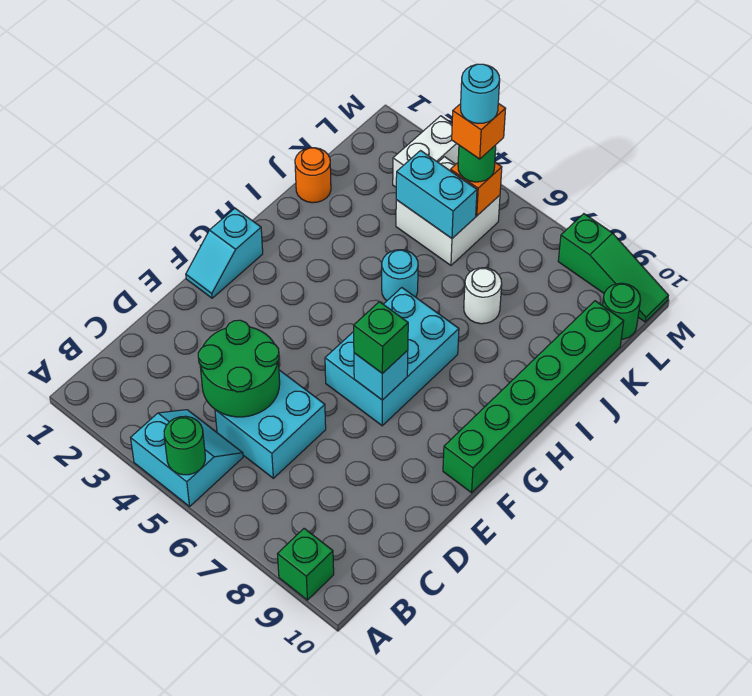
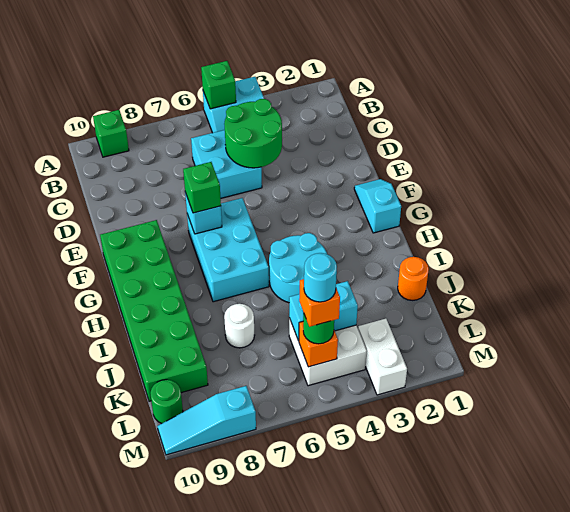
green round brick A5 level 2 -> green brick A5 level 2
green brick F10:K10 level 1 -> green brick F9:K10 level 1
cyan round brick I5 level 1 -> cyan round brick H4:I5 level 1
green slope M8:M10 level 1 top 8 -> cyan slope M8:M10 level 1 top 8

